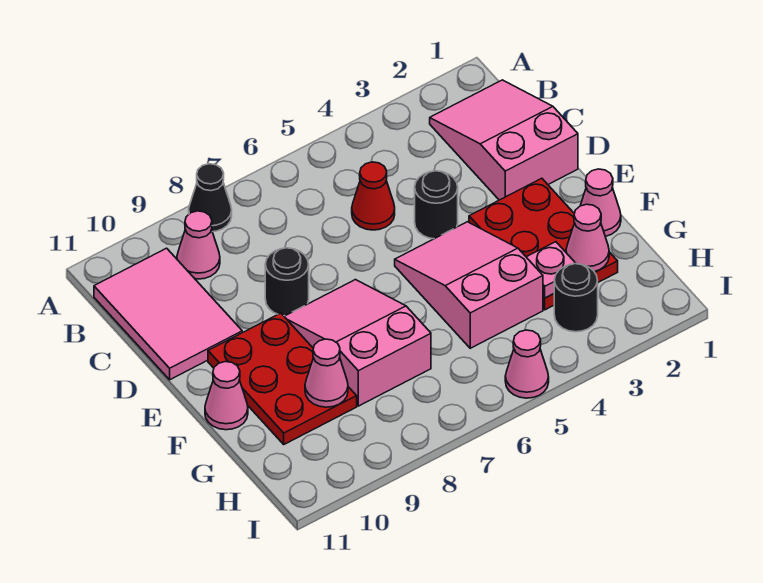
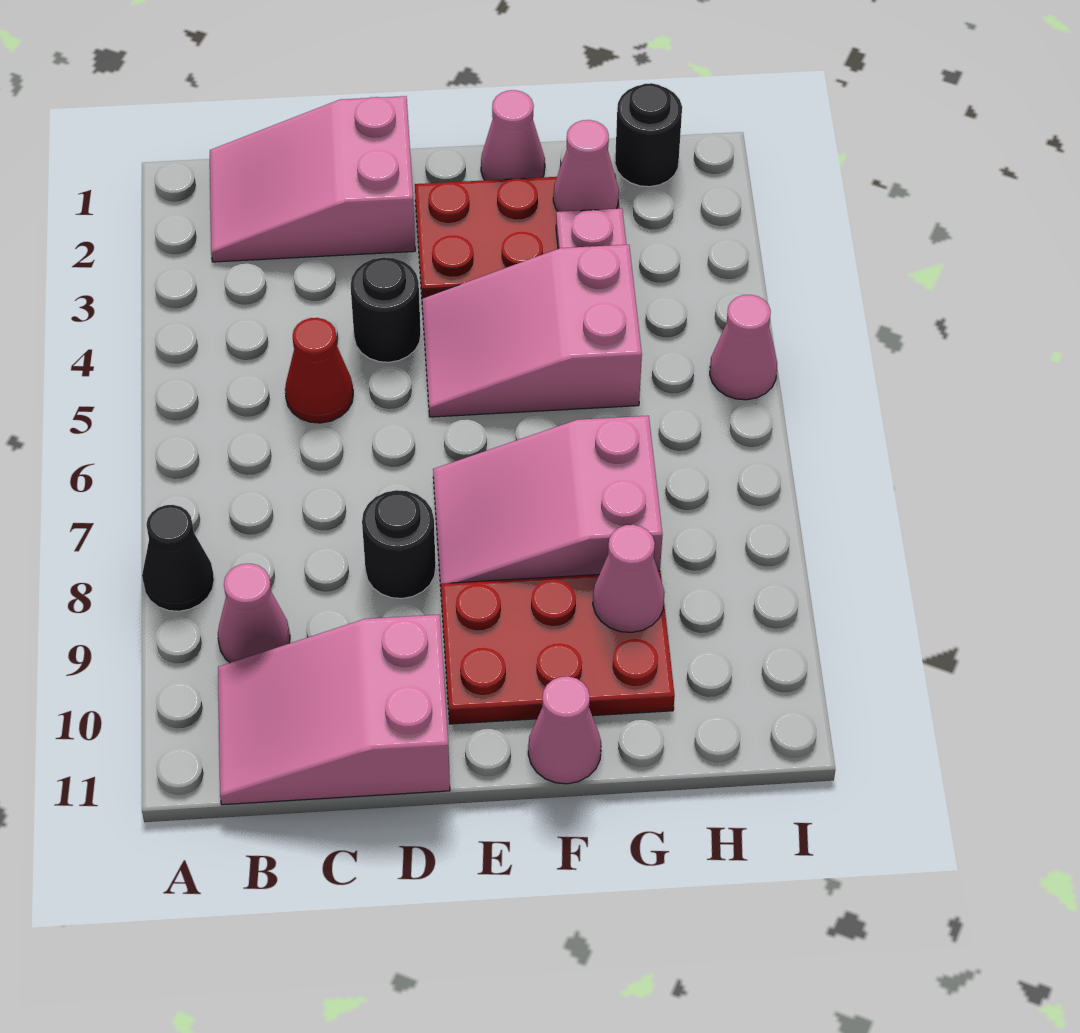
pink tile B10:D11 level 1 -> pink slope B10:D11 level 1 top D
black round brick H3 level 1 -> black round brick H1 level 1

